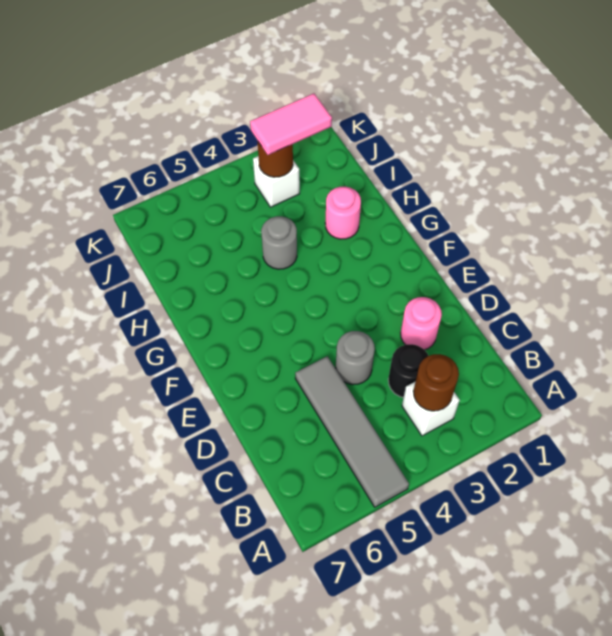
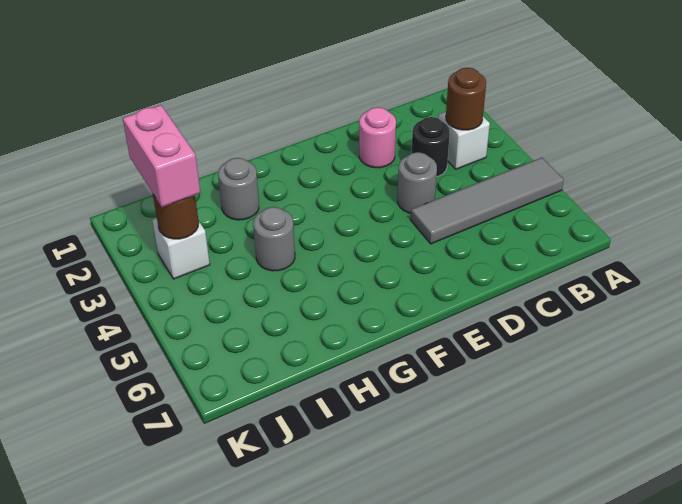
pink round brick H2 level 1 -> grey round brick H2 level 1
pink tile J2:J3 level 3 -> pink brick J2:J3 level 3

